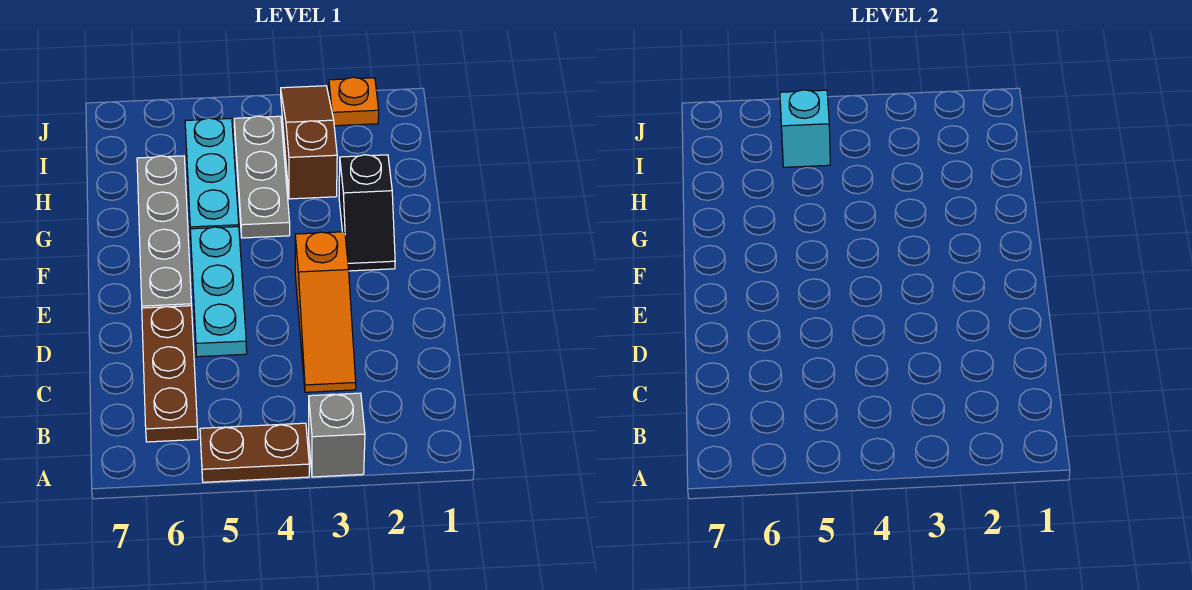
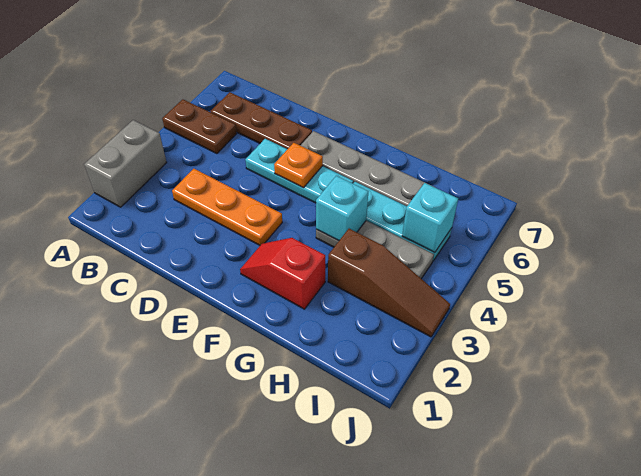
grey brick A3 level 1 -> grey brick A2:A3 level 1
brown plate A4:A5 level 1 -> brown plate A5:B5 level 1
orange slope C3:E3 level 1 top E -> orange plate C3:E3 level 1
black slope F2:G2 level 1 top G -> red slope F2:G2 level 1 top G
none -> cyan brick G4 level 2
orange plate J2 level 1 -> orange plate E5 level 2

